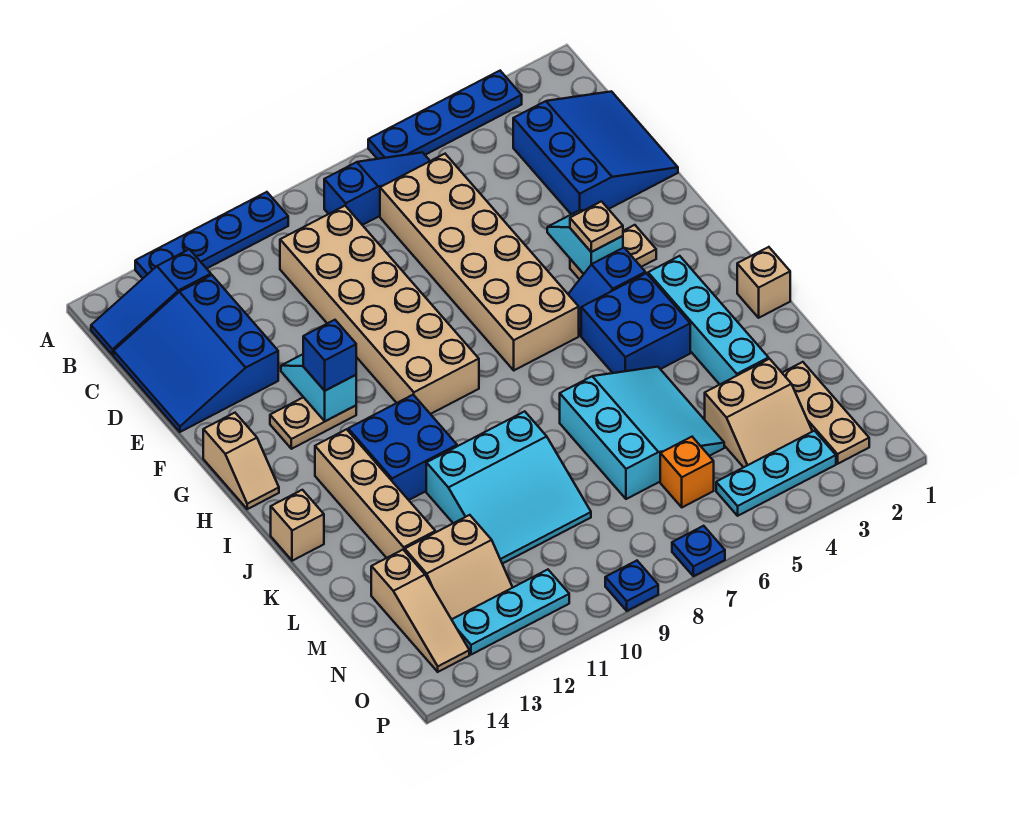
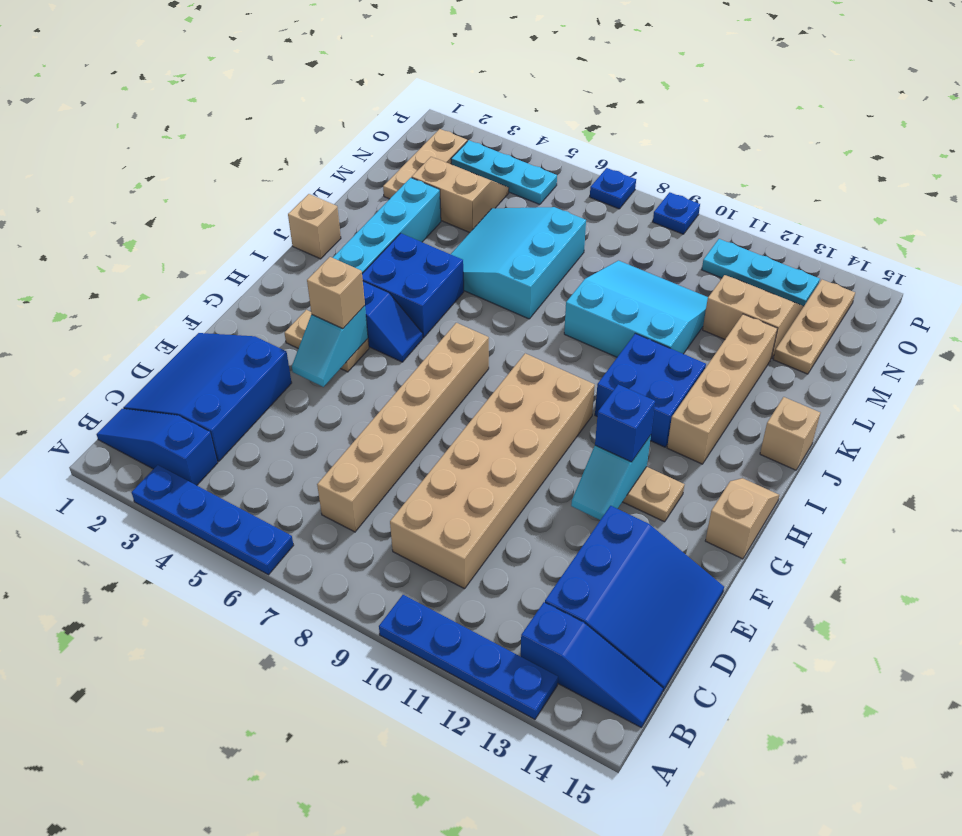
blue slope B6:B8 level 1 top 8 -> blue slope B1:B3 level 1 top 3
tan brick C6:H7 level 1 -> tan brick C7:H7 level 1
tan plate G4 level 3 -> tan brick G4 level 3
tan slope M14:O14 level 1 top M -> tan plate M14:O14 level 1
orange brick N6 level 1 -> none

